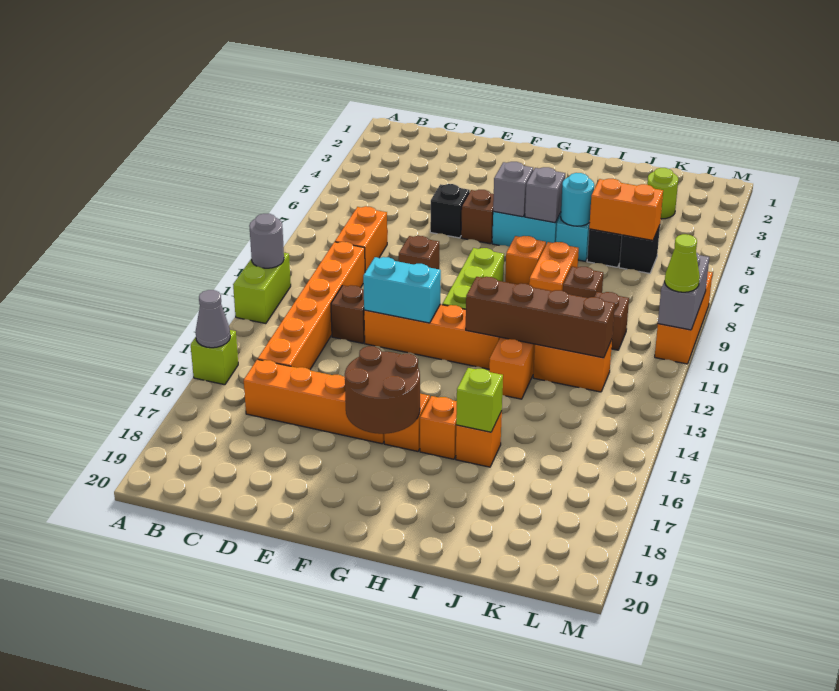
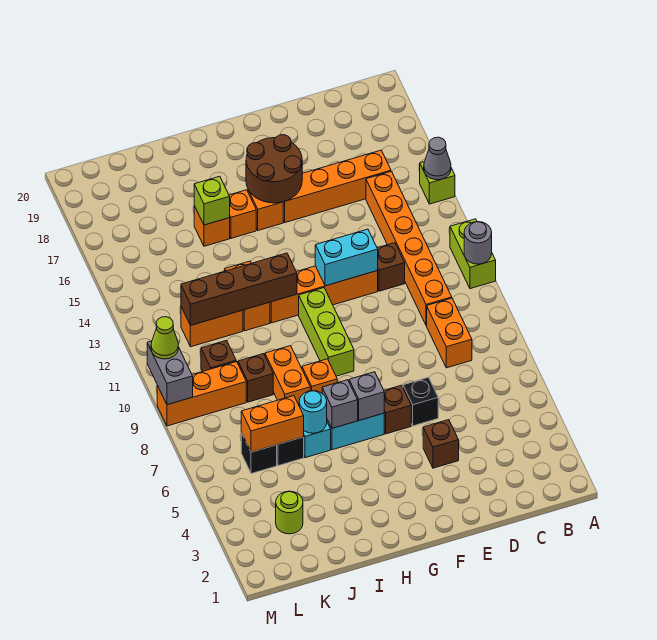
brown brick E9 level 1 -> brown brick E4 level 1
orange brick M8:M10 level 1 -> orange brick K9:M9 level 1

